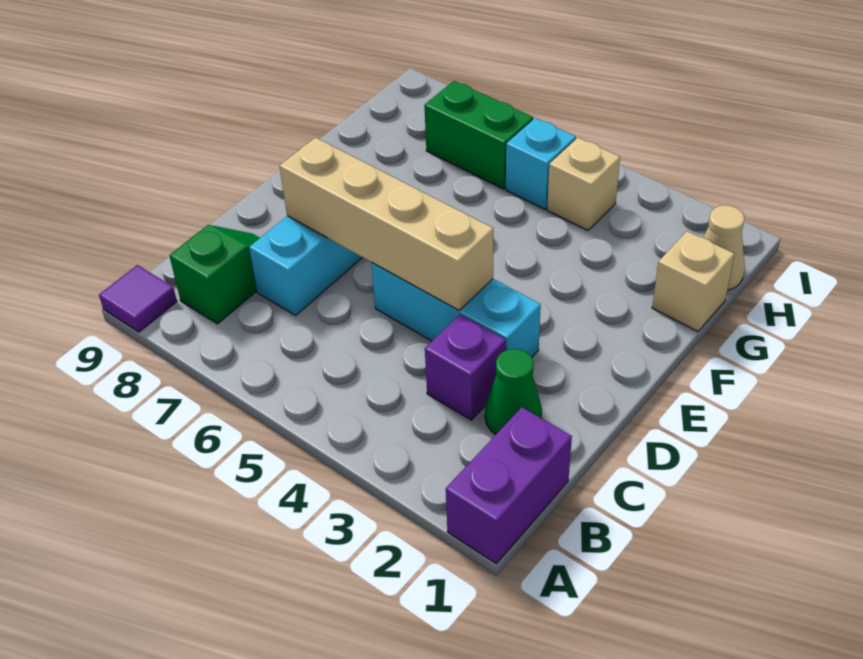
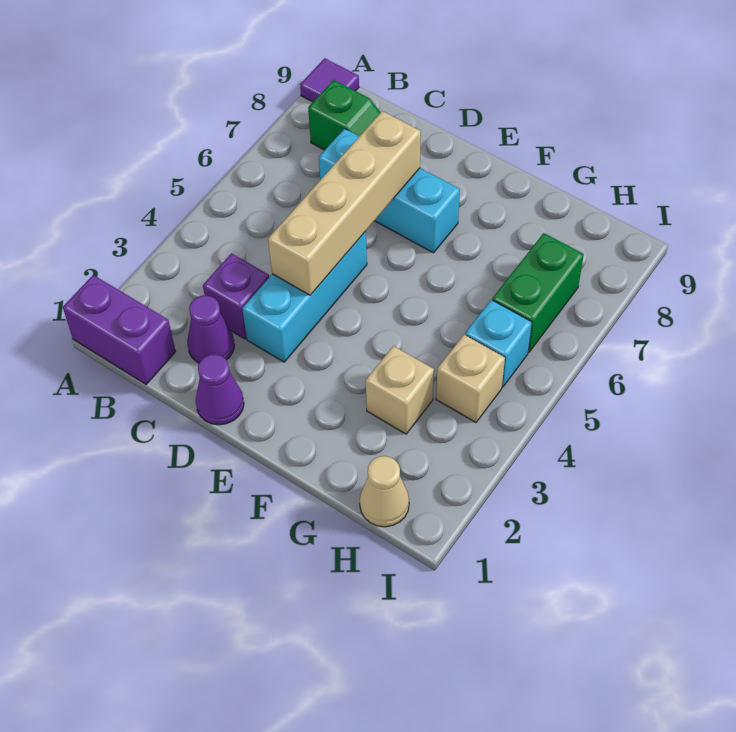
green cone C2 level 1 -> purple cone C2 level 1
none -> purple cone D1 level 1
tan brick G1 level 1 -> tan brick G3 level 1

